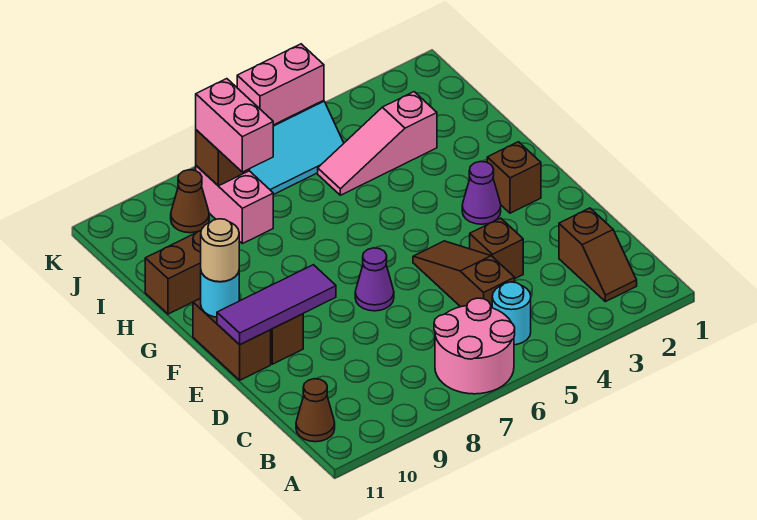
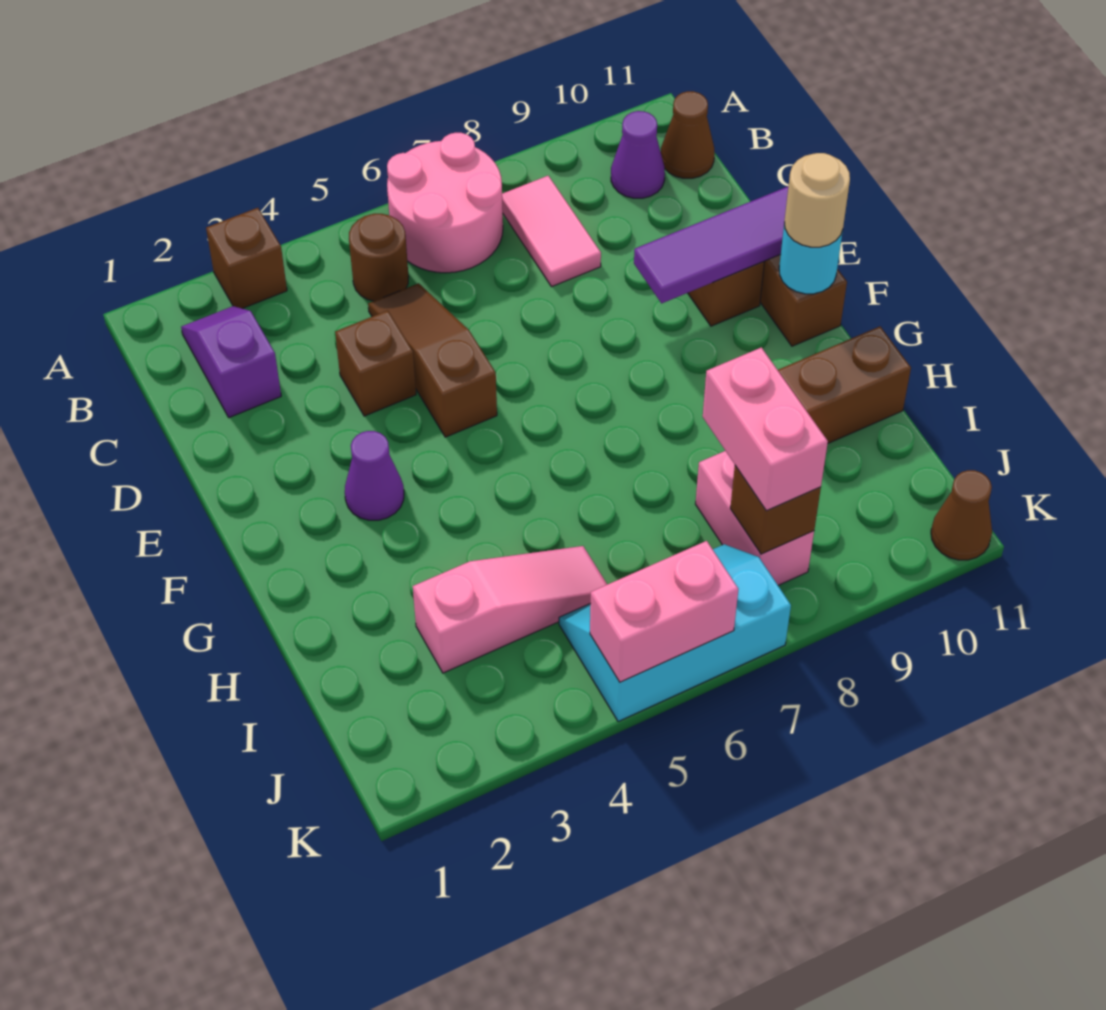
brown slope B2:C2 level 1 top C -> purple slope B2:C2 level 1 top C
cyan round brick B5 level 1 -> brown round brick B5 level 1
none -> pink tile B8:C8 level 1
brown slope C5:E5 level 1 top C -> brown slope C5:E5 level 1 top E
purple cone E7 level 1 -> purple cone B10 level 1
brown brick F2 level 1 -> brown brick A3 level 1
brown cone J9 level 1 -> brown cone K11 level 1

